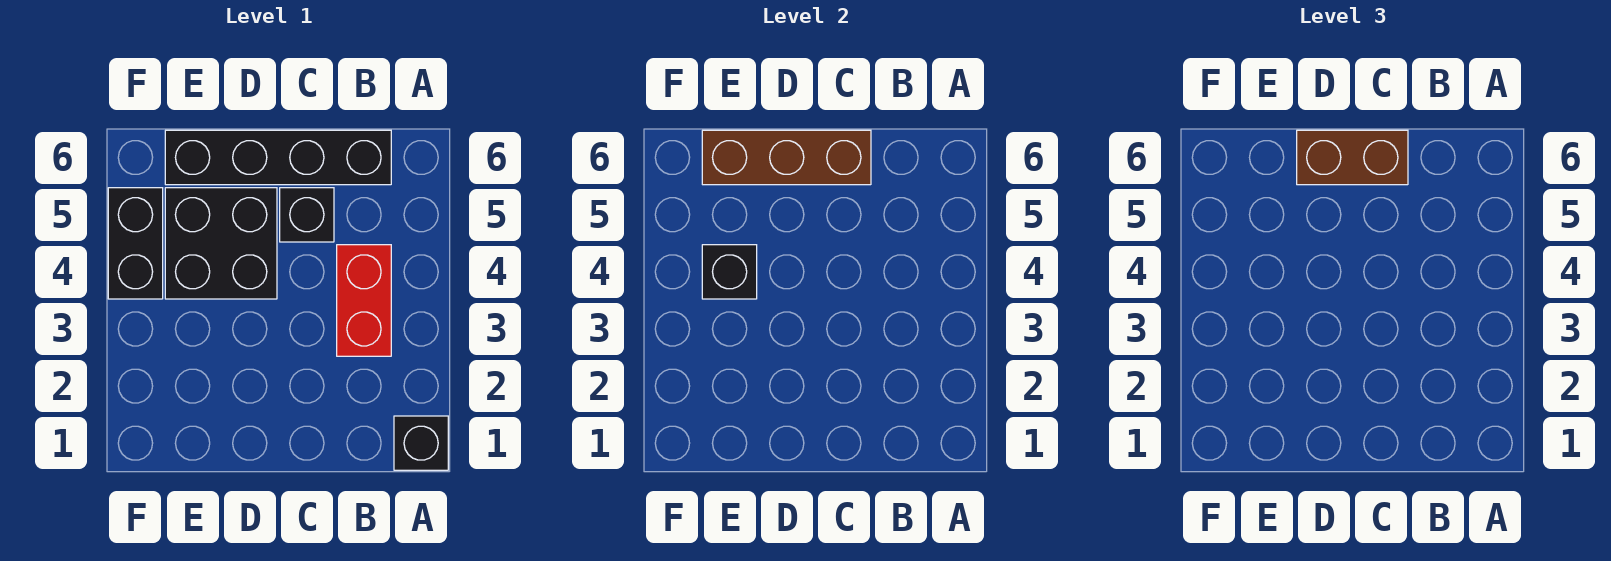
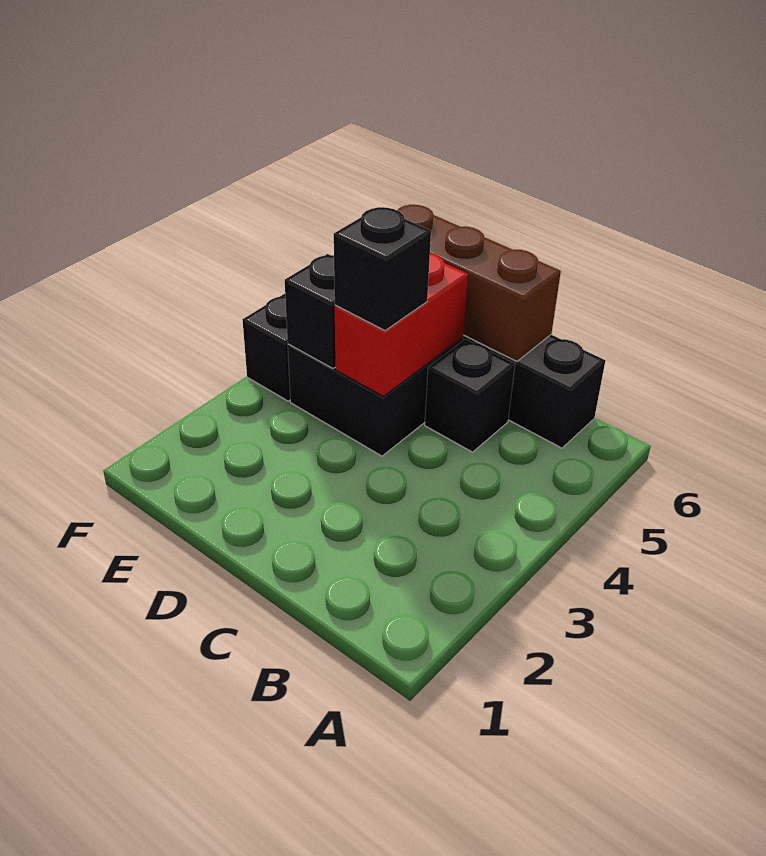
black brick A1 level 1 -> black brick D4 level 3
red brick B3:B4 level 1 -> red brick D4:D5 level 2
brown brick C6:D6 level 3 -> none

